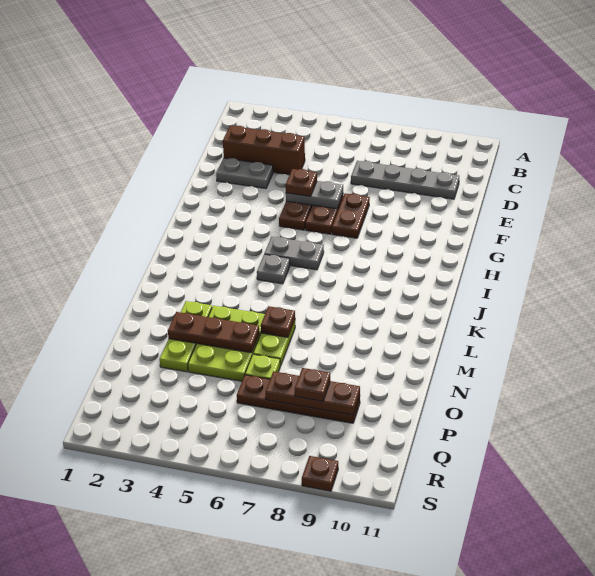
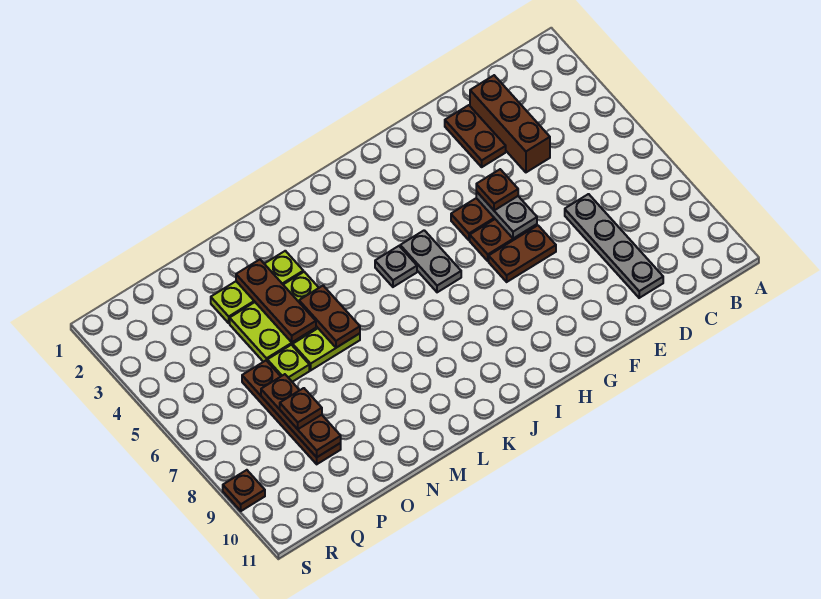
grey plate E2:E3 level 1 -> brown plate E2:E3 level 1
brown plate M6 level 2 -> brown plate M5:M6 level 2

